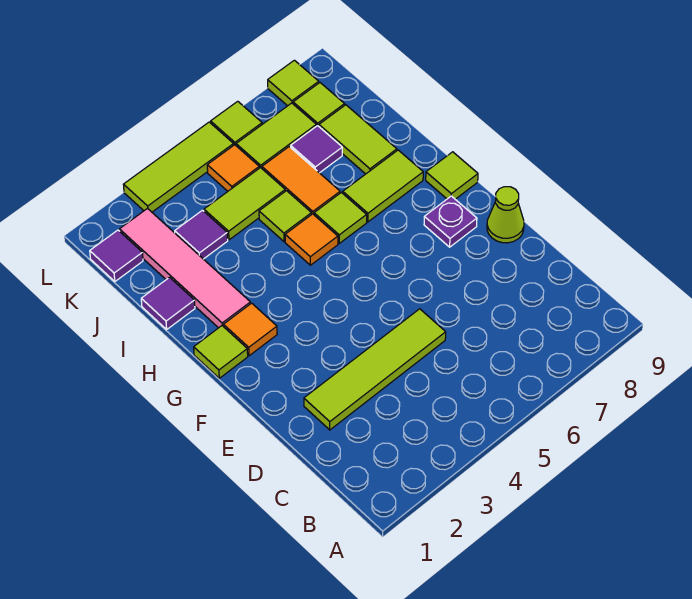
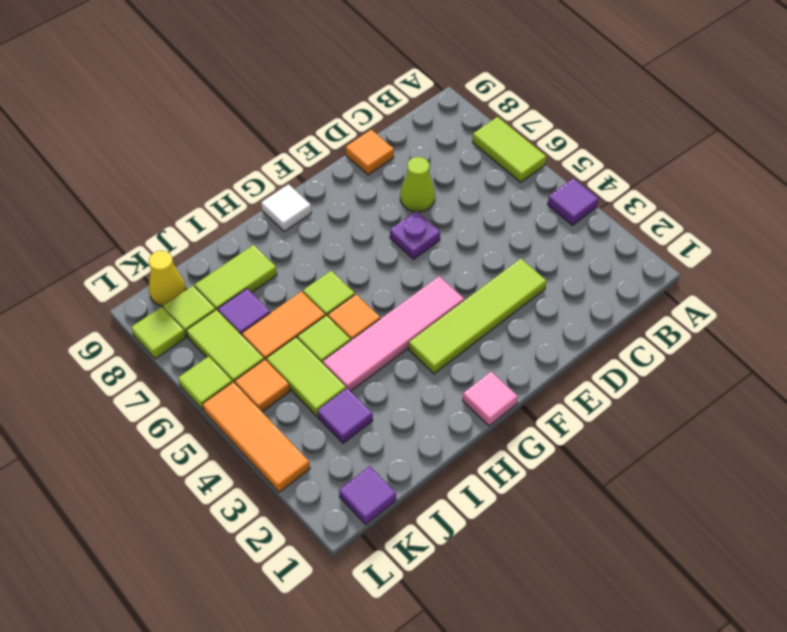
lime tile D2:D5 level 1 -> lime tile D3:G3 level 1
lime cone E9 level 1 -> lime cone D7 level 1
purple plate F8 level 1 -> purple plate E6 level 1
lime tile G1 level 1 -> pink tile G1 level 1
orange tile G2 level 1 -> orange tile D9 level 1
lime tile G9 level 1 -> white tile G9 level 1
pink tile H2:K2 level 1 -> pink tile F4:I4 level 1
lime tile H7:H8 level 1 -> lime tile A6:A7 level 1
purple tile I1 level 1 -> purple tile A4 level 1
none -> yellow cone K9 level 1
lime tile L3:L5 level 1 -> orange tile L3:L5 level 1

